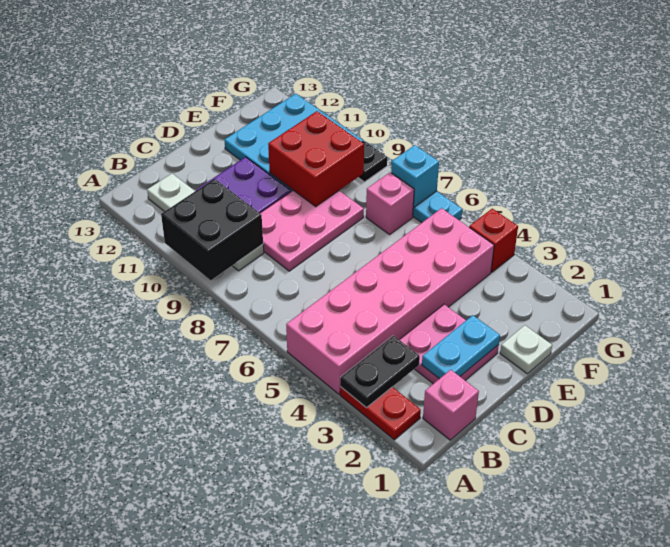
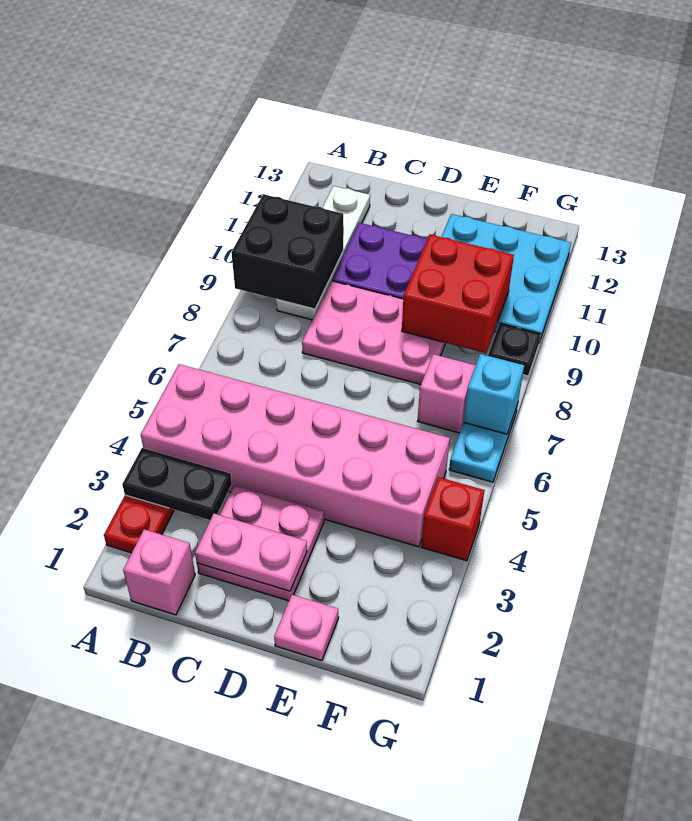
cyan plate C2:D2 level 2 -> pink plate C2:D2 level 2
white plate E1 level 1 -> pink plate E1 level 1

